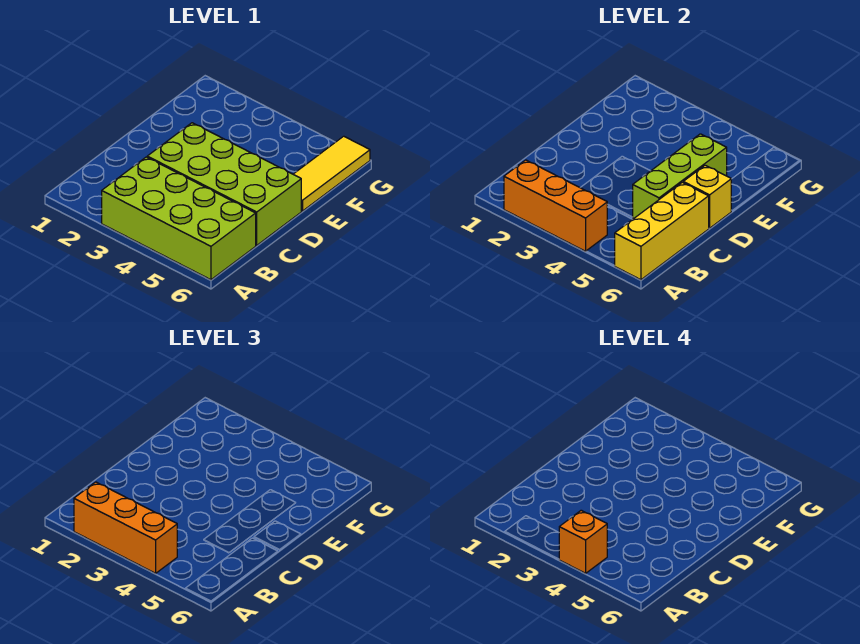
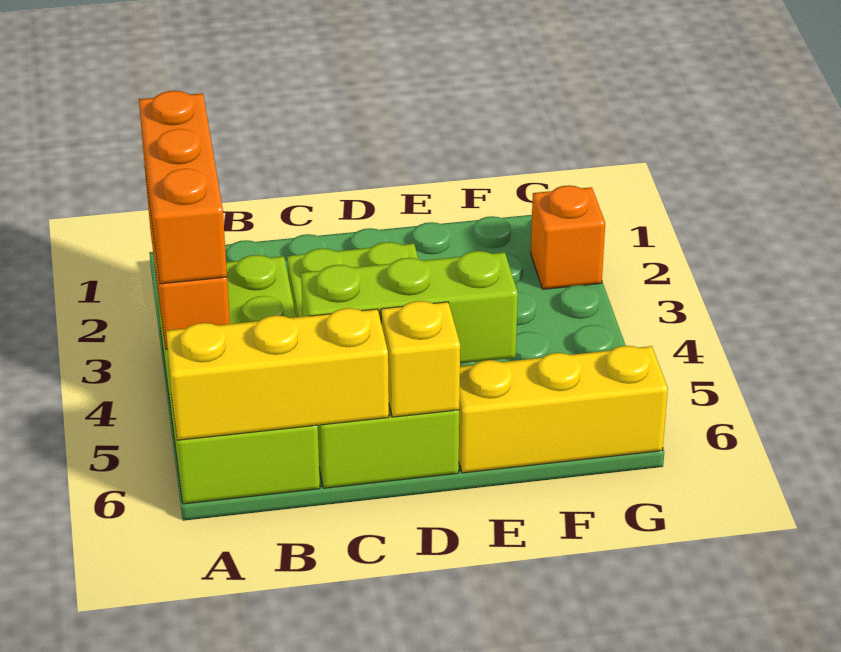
orange brick A4 level 4 -> orange brick G2 level 1
yellow tile E6:G6 level 1 -> yellow brick E6:G6 level 1

